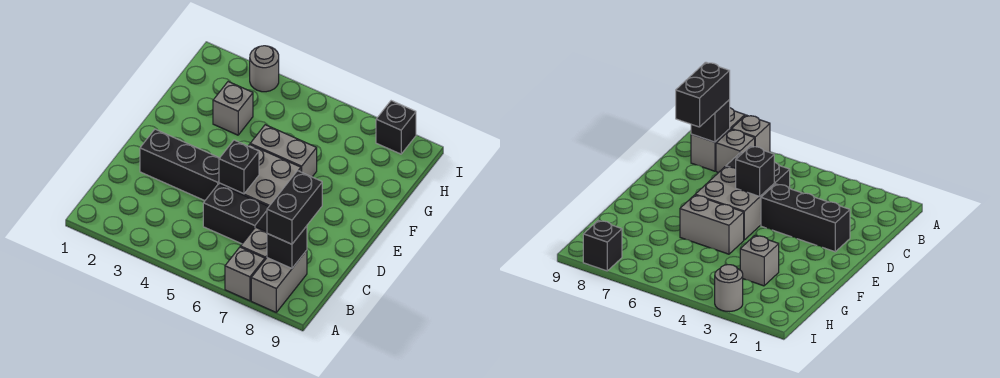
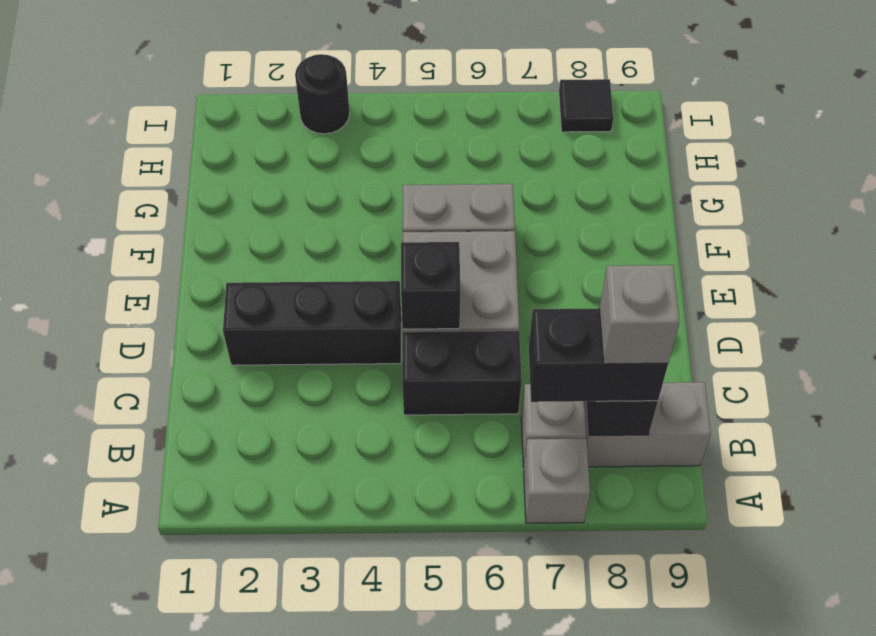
grey brick A8:B8 level 1 -> grey brick B8:B9 level 1
black brick B8:C8 level 3 -> black brick B7:B8 level 3
grey brick G3 level 1 -> grey brick B8 level 4
grey round brick I3 level 1 -> black round brick I3 level 1
black brick I8 level 1 -> black tile I8 level 1

